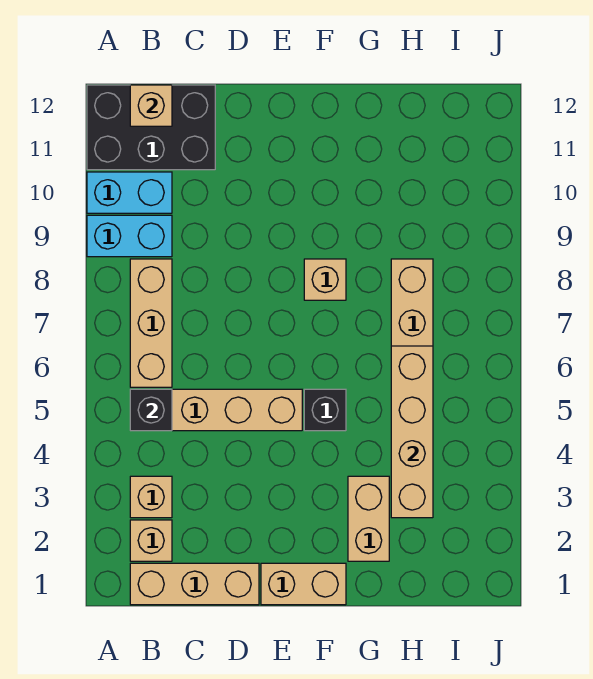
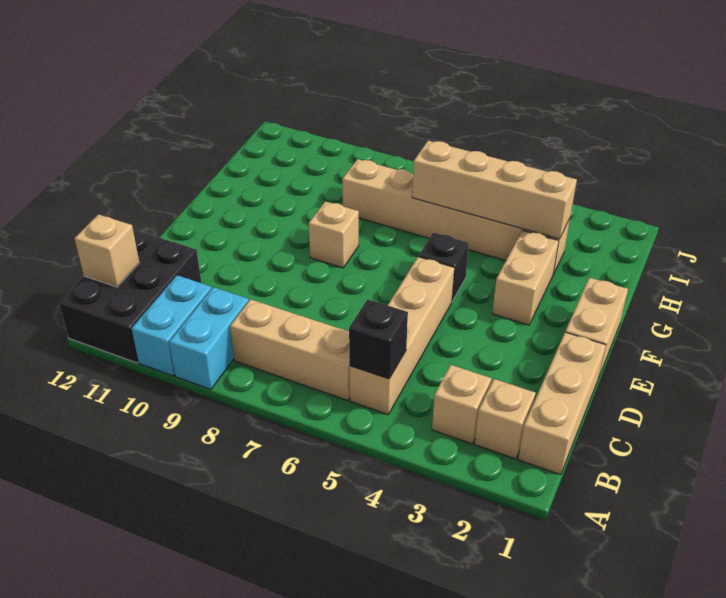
tan brick G2:G3 level 1 -> tan brick F3:G3 level 1

